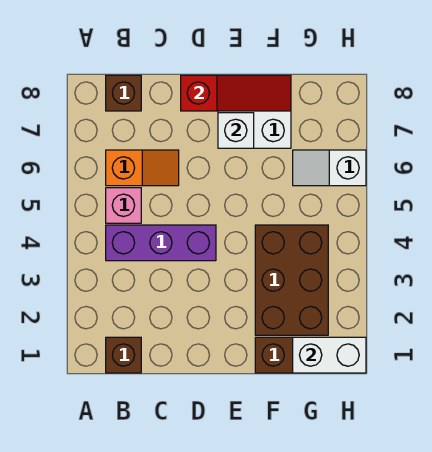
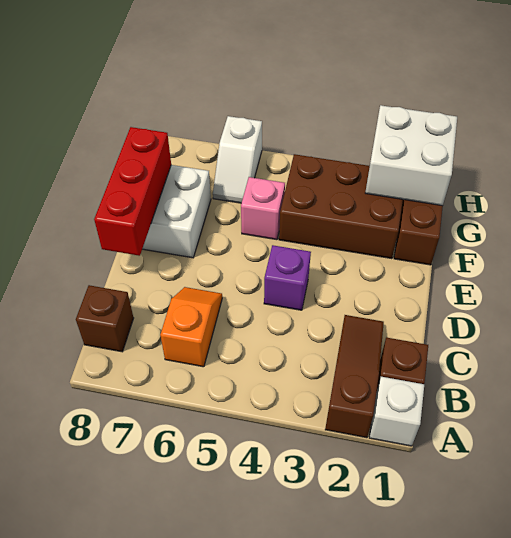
none -> brown slope A2:C2 level 1 top A
purple brick B4:D4 level 1 -> purple brick D4 level 1
pink brick B5 level 1 -> pink brick F5 level 1
red slope D8:F8 level 2 top D -> red brick D8:F8 level 2
white brick E7 level 2 -> white brick A1 level 1
white brick G1:H1 level 2 -> white brick G1:H2 level 2

